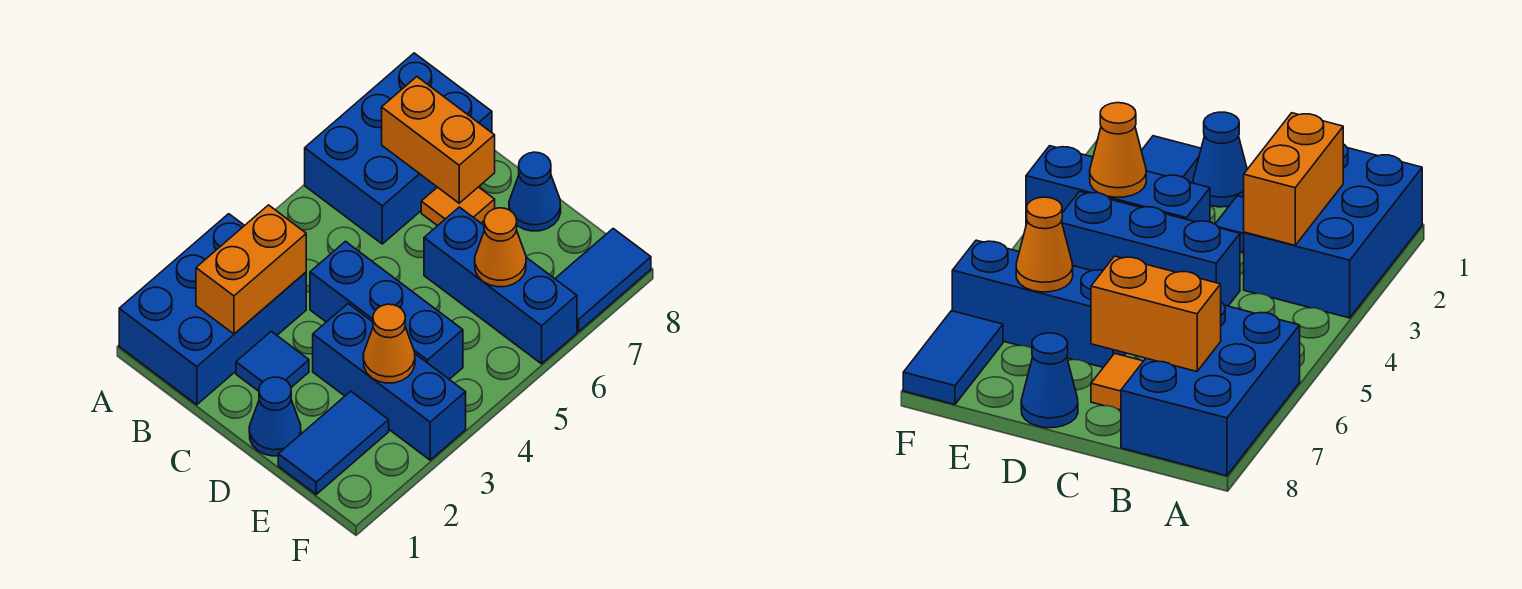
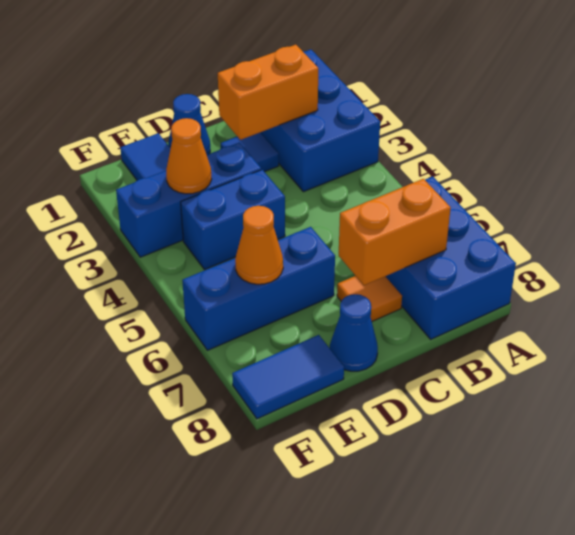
orange brick B2:B3 level 2 -> orange brick B2:C2 level 2
blue brick C4:E4 level 1 -> blue brick D4:E4 level 1
blue tile F7:F8 level 1 -> blue tile E8:F8 level 1

